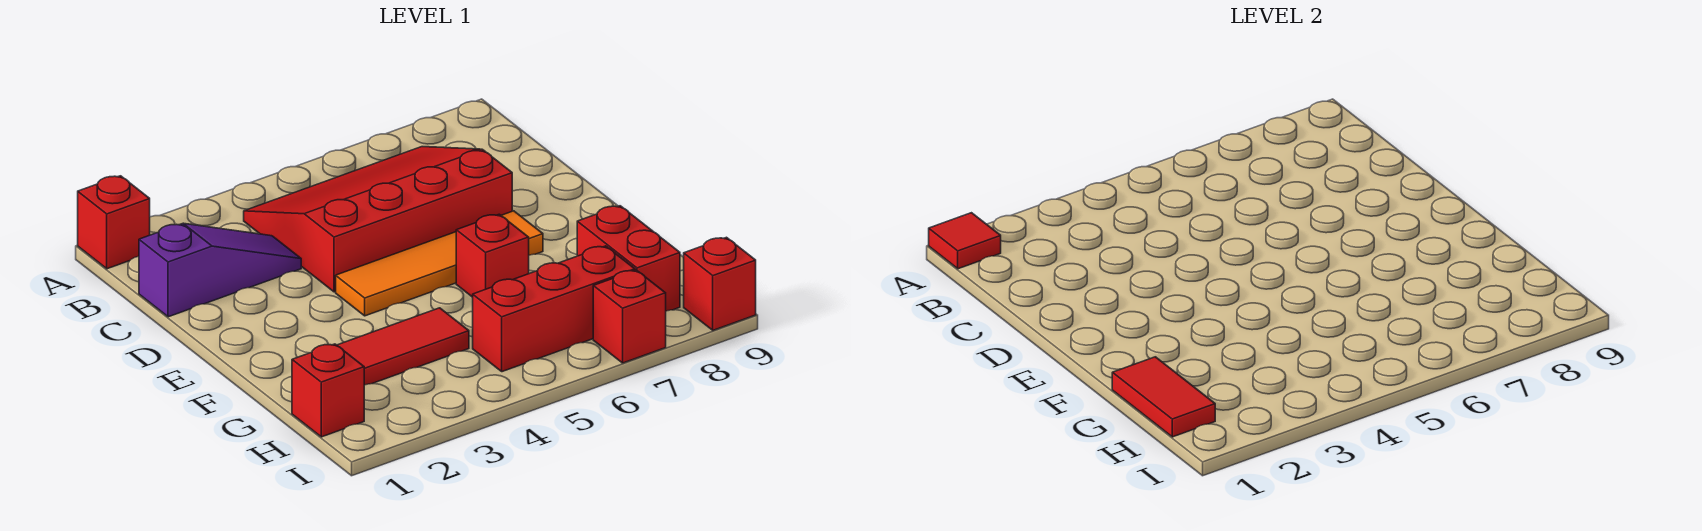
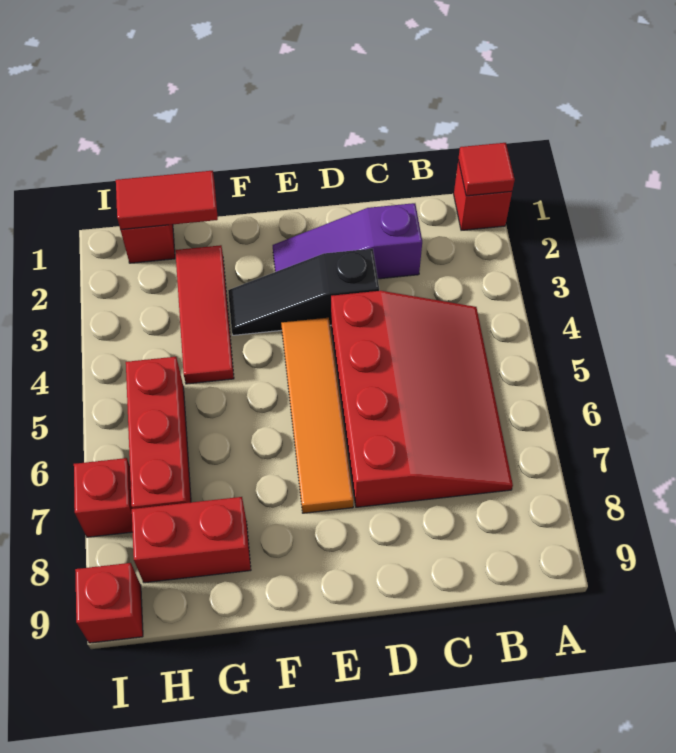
purple slope C1:C3 level 1 top 1 -> purple slope C2:E2 level 1 top C
none -> black slope D3:F3 level 1 top D
red brick F6 level 1 -> none

